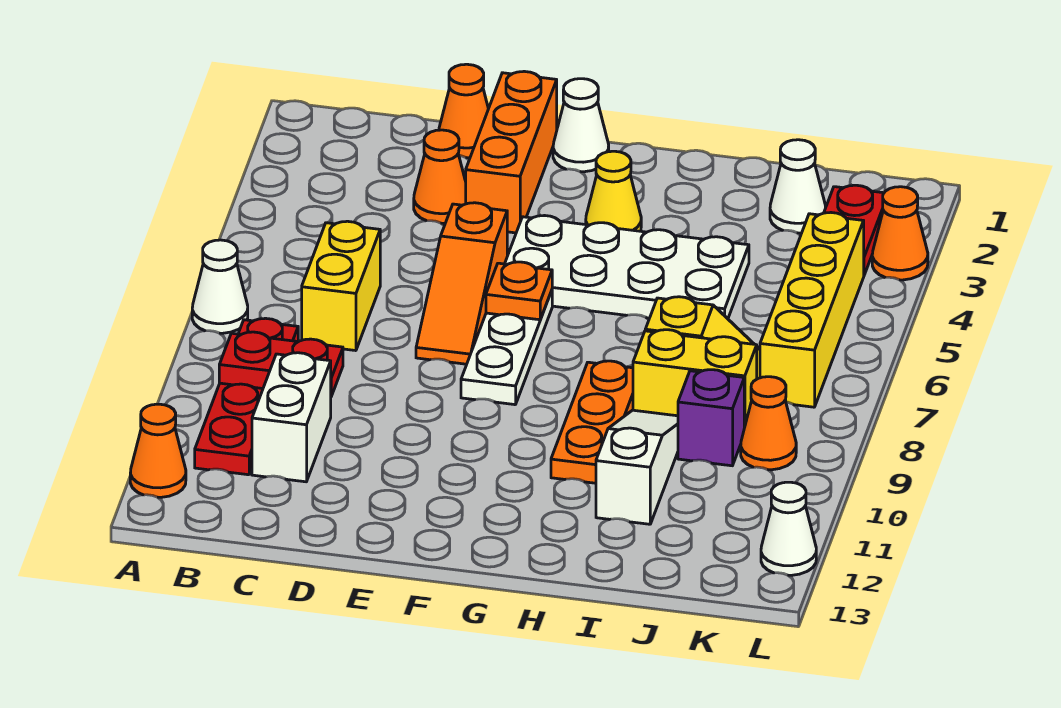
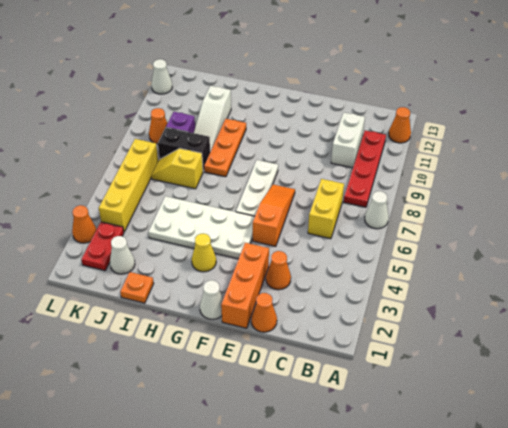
red plate B9:C9 level 2 -> none
orange plate F6 level 2 -> orange plate I1 level 1
yellow brick I8:J8 level 1 -> black brick I8:J8 level 1

